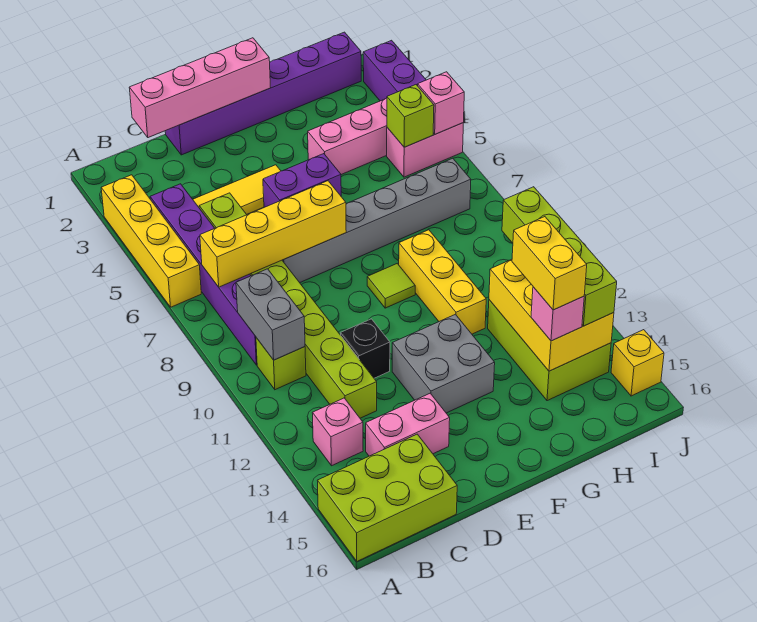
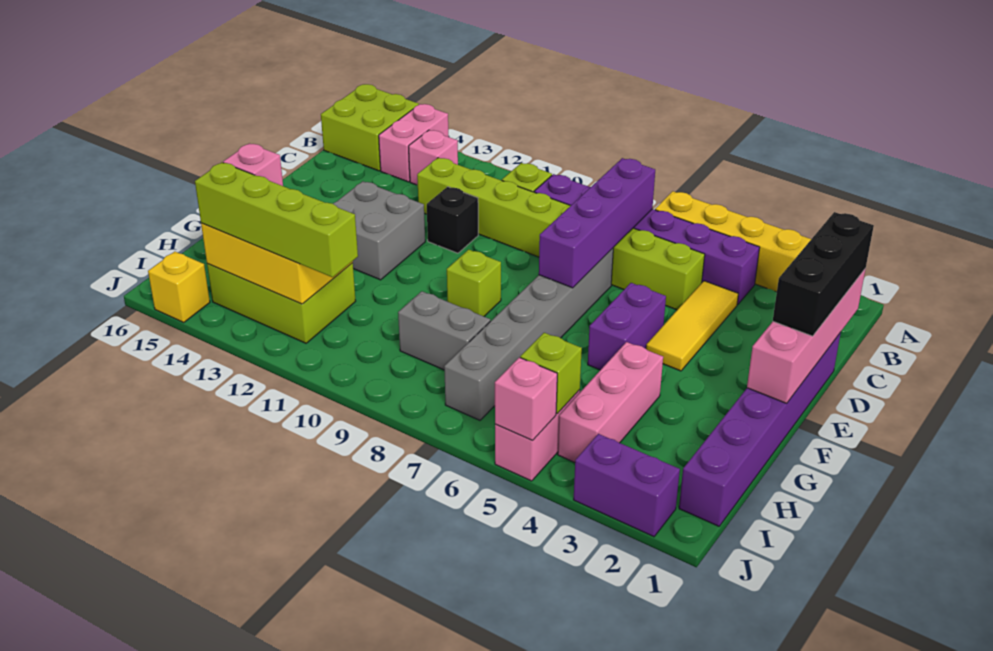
lime brick A15:C16 level 1 -> lime brick A15:B16 level 1
yellow brick B7:E7 level 2 -> purple brick B7:E7 level 2
grey brick B9:B10 level 2 -> grey brick H8:H9 level 1
none -> black brick C1:E1 level 3
pink brick C14:D14 level 1 -> pink brick A14:B14 level 1
lime tile F9 level 1 -> lime brick F9 level 1
yellow brick G9:G11 level 1 -> none
yellow brick H13:H14 level 4 -> none

